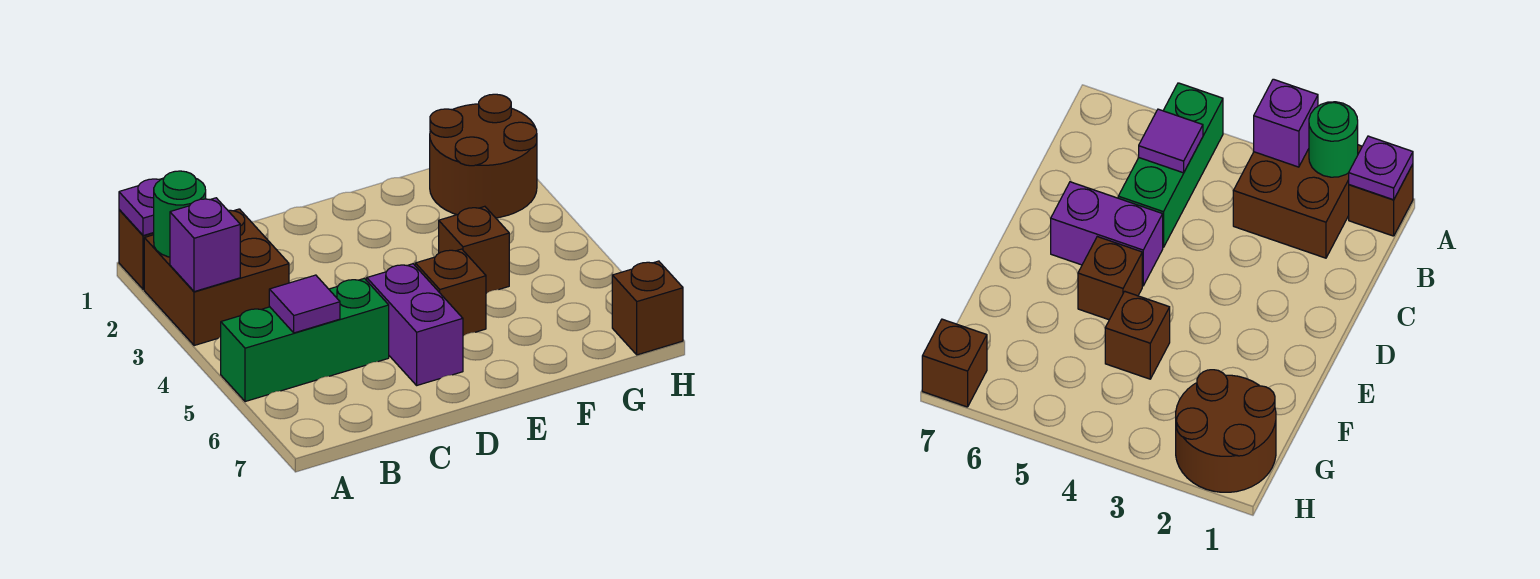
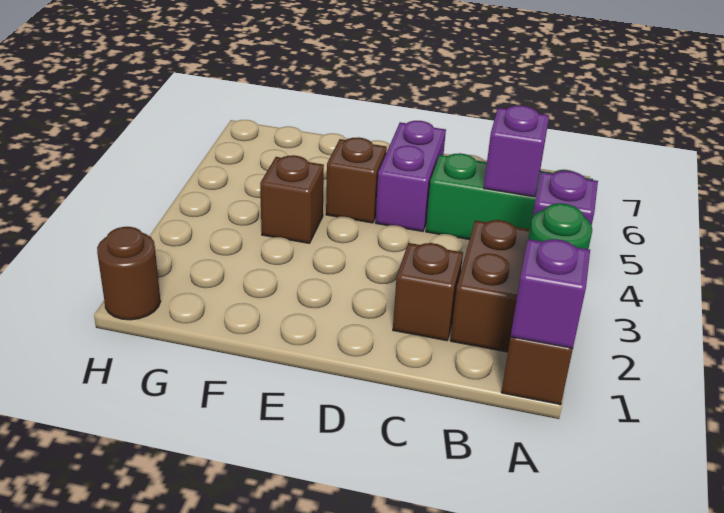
purple plate A1 level 2 -> purple brick A1 level 2
purple tile B5 level 2 -> purple brick B5 level 2
brown round brick G1:H2 level 1 -> brown round brick H1 level 1
brown brick H7 level 1 -> brown brick C2 level 1

